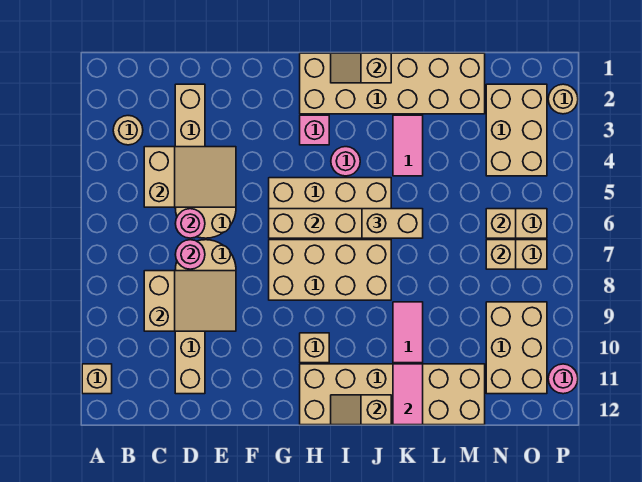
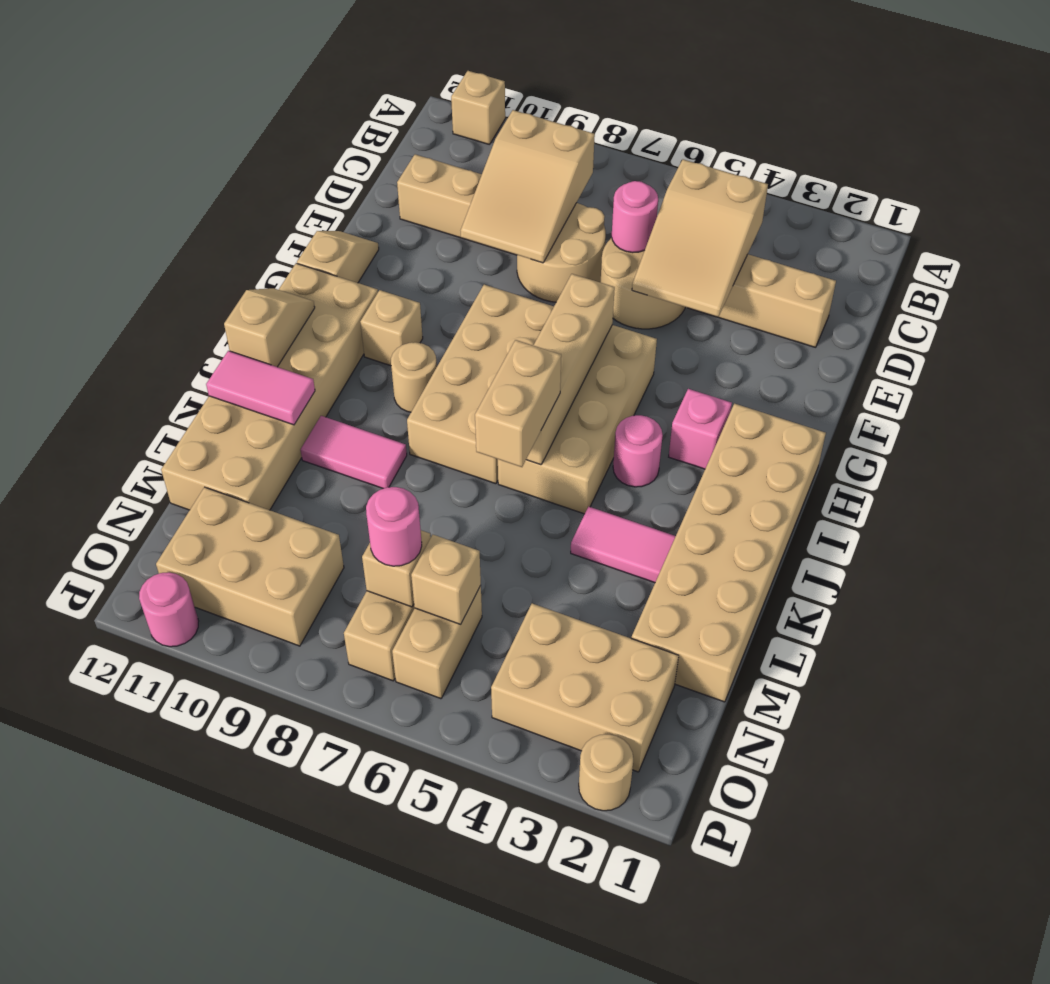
tan round brick B3 level 1 -> tan round brick I9 level 1
pink round brick D7 level 2 -> pink round brick N7 level 3
tan slope I1:J1 level 2 top J -> tan slope F12:G12 level 1 top G

